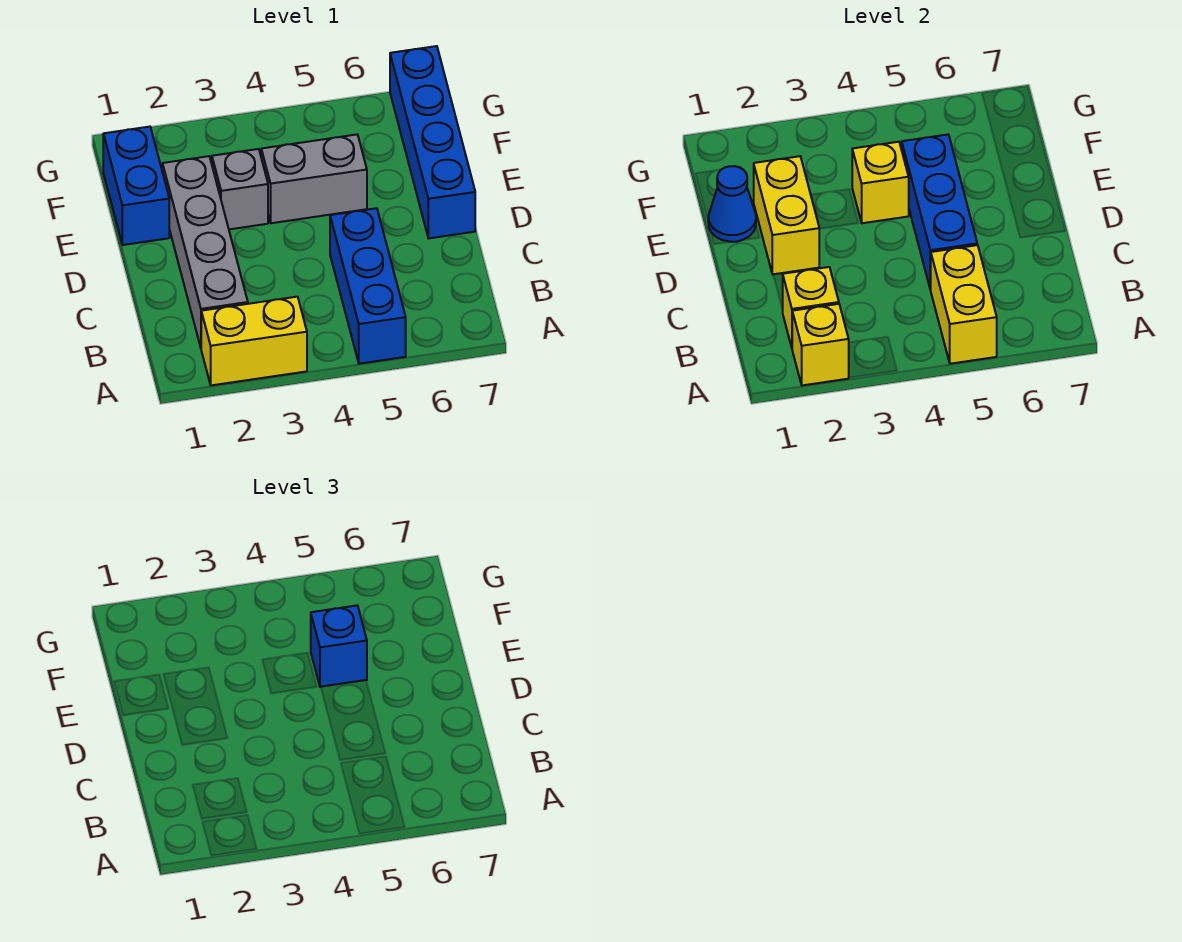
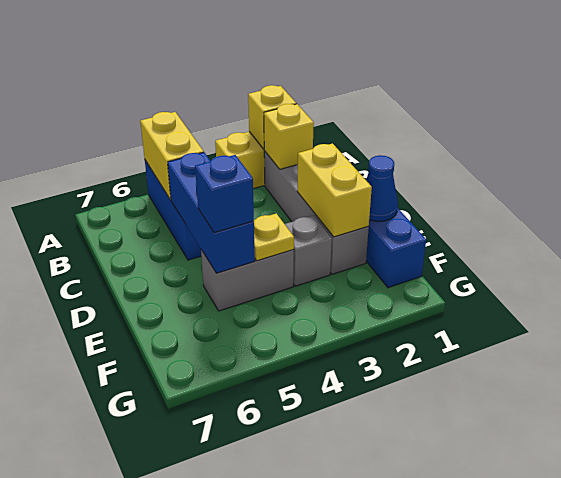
blue brick D7:G7 level 1 -> none
yellow brick E4 level 2 -> yellow plate E4 level 2

